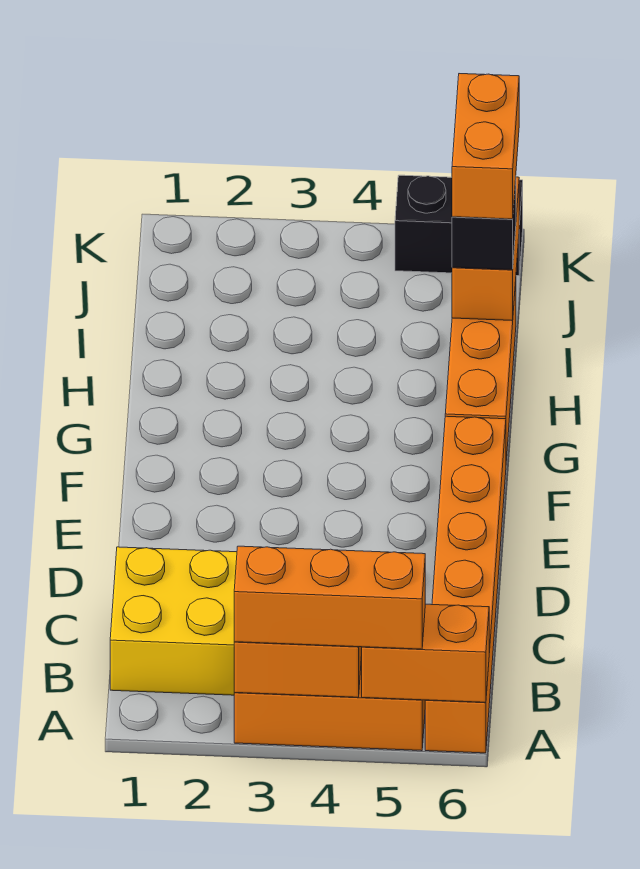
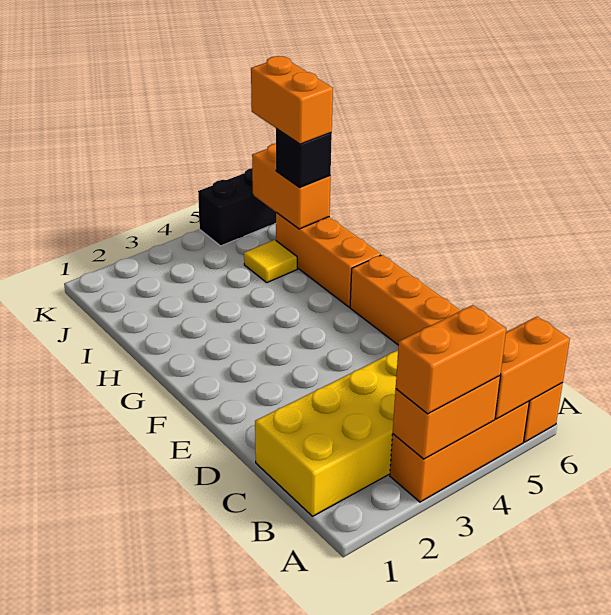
orange brick A3:A5 level 3 -> orange brick A3:A4 level 3
none -> yellow tile I5 level 1

